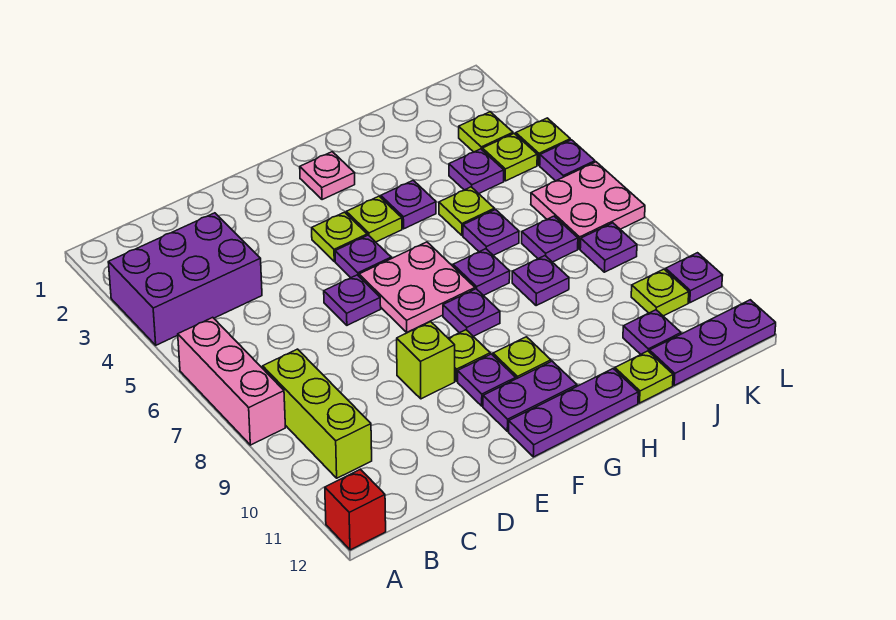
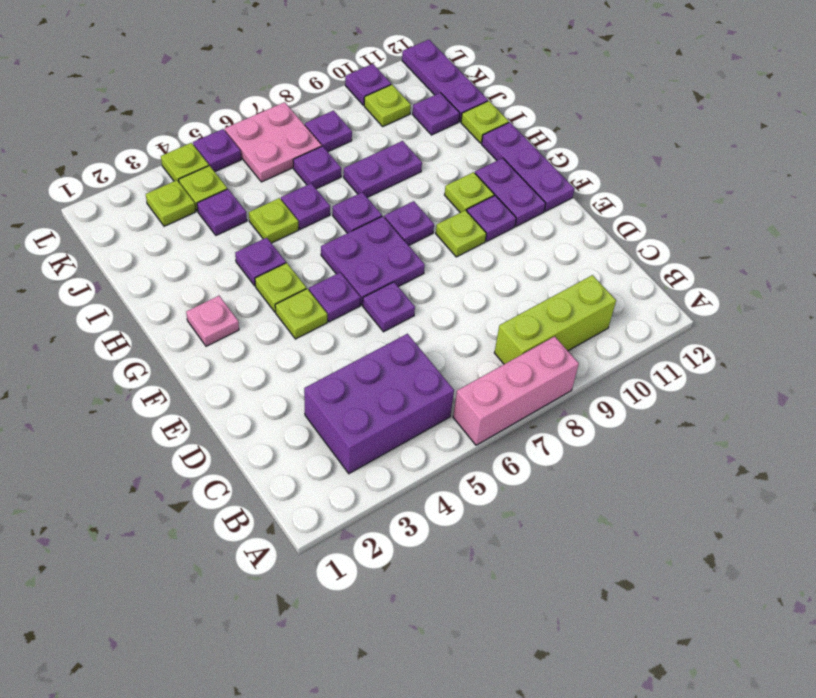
purple brick A3:C4 level 1 -> purple brick B3:C5 level 1
red brick A12 level 1 -> none
lime brick E9 level 1 -> none
pink plate F6:G7 level 1 -> purple plate F6:G7 level 1
purple plate I8 level 1 -> purple plate I8:I9 level 1

